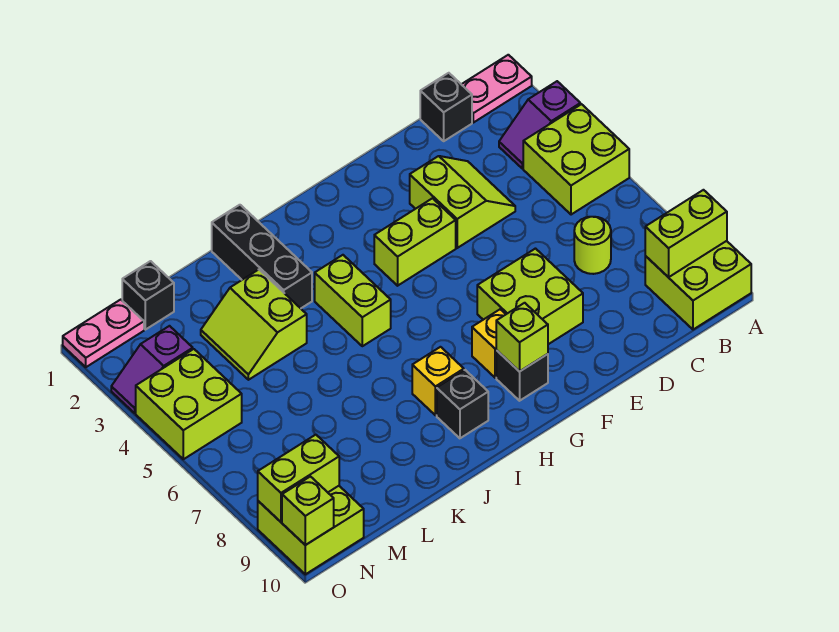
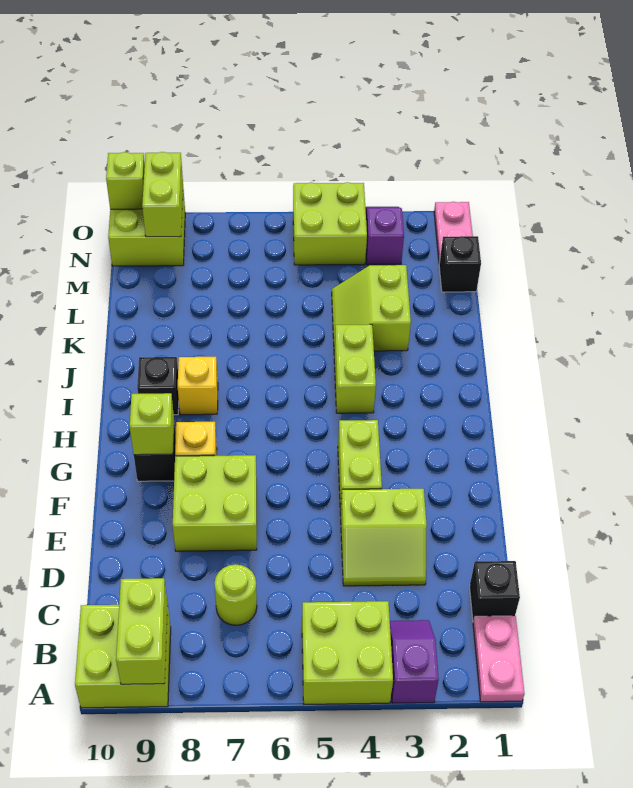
lime brick I4:I5 level 1 -> lime brick I4:J4 level 1
black brick J1:J3 level 1 -> none
lime slope K3:L4 level 1 top K -> lime slope K3:L4 level 1 top 3

